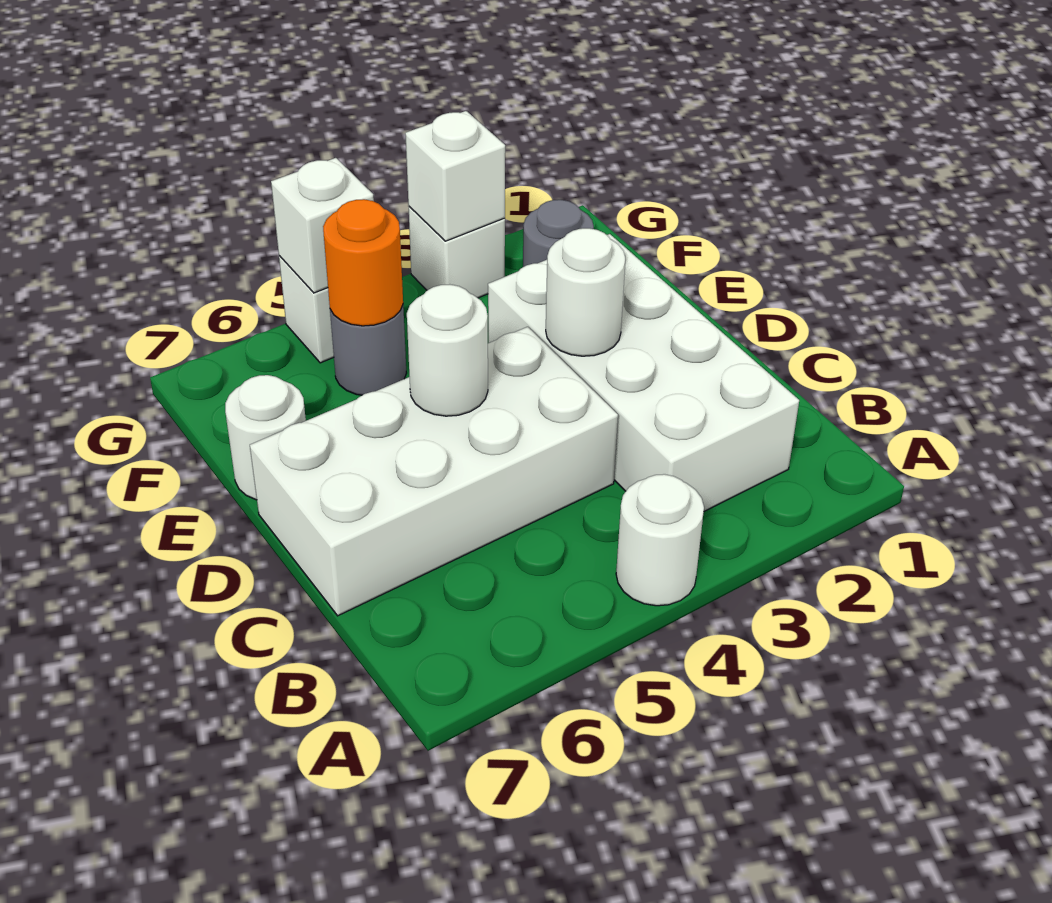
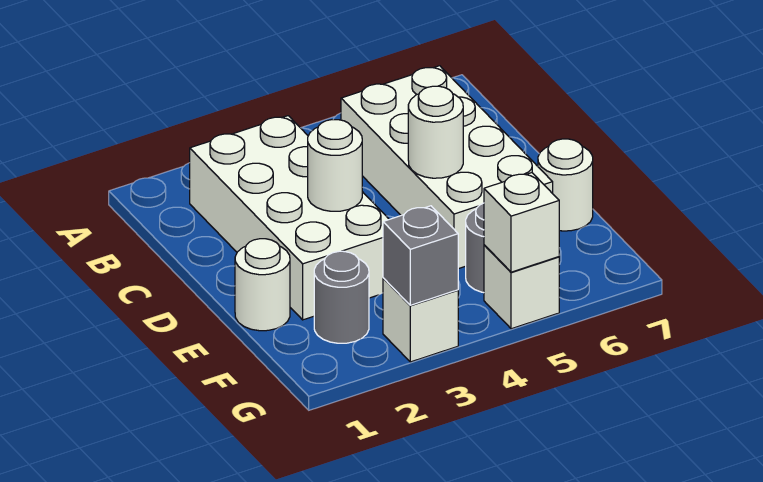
white round brick A4 level 1 -> white round brick E1 level 1
white brick C4:D7 level 1 -> white brick B5:E6 level 1
orange round brick F5 level 2 -> none
white brick G3 level 2 -> grey brick G3 level 2

